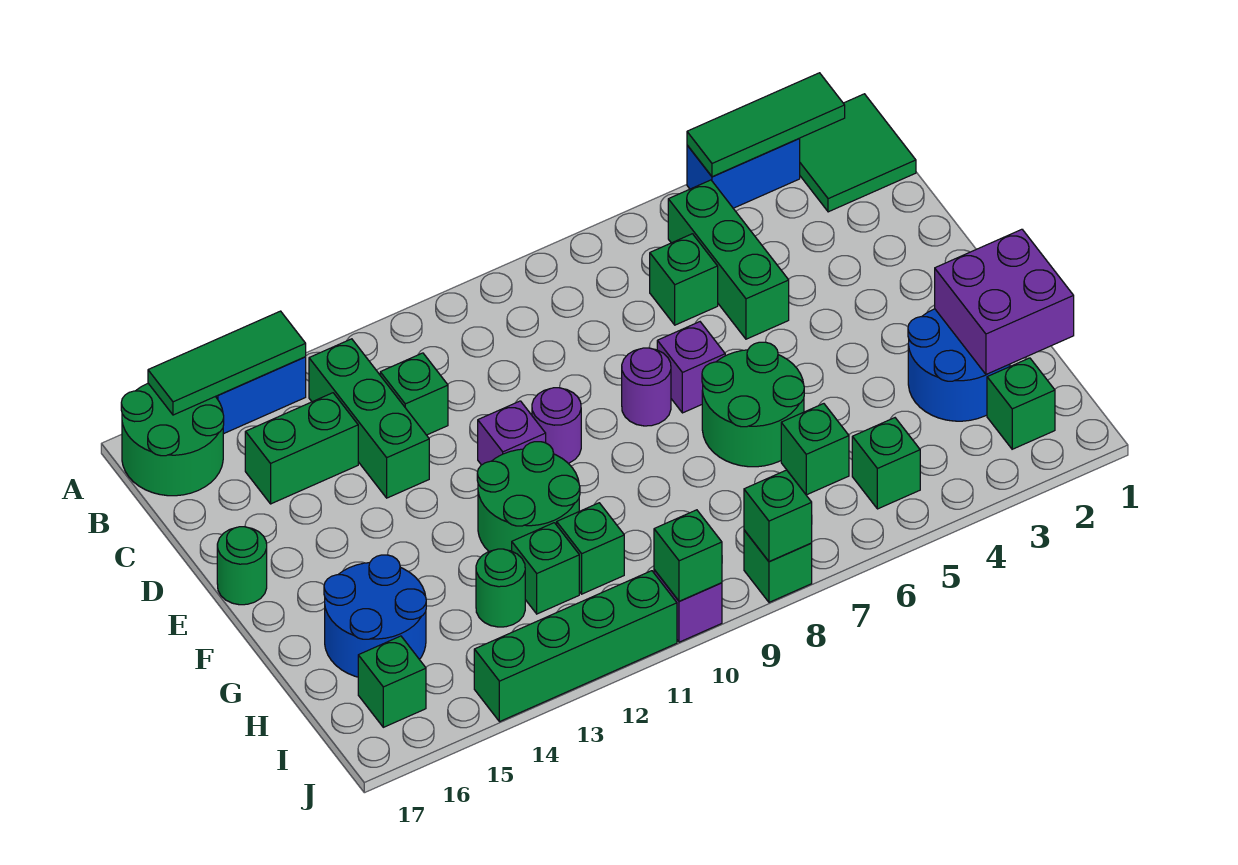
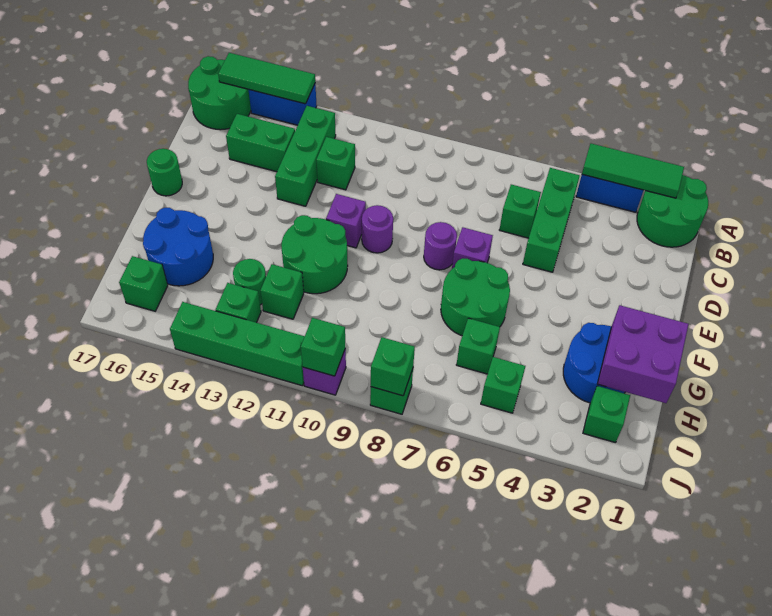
green tile A1:B2 level 1 -> green round brick A1:B2 level 1
green brick H11 level 1 -> green brick I13 level 1

